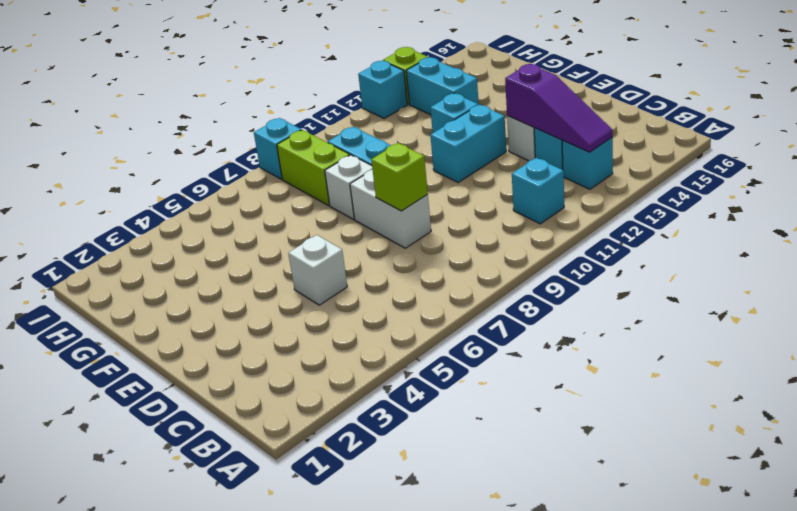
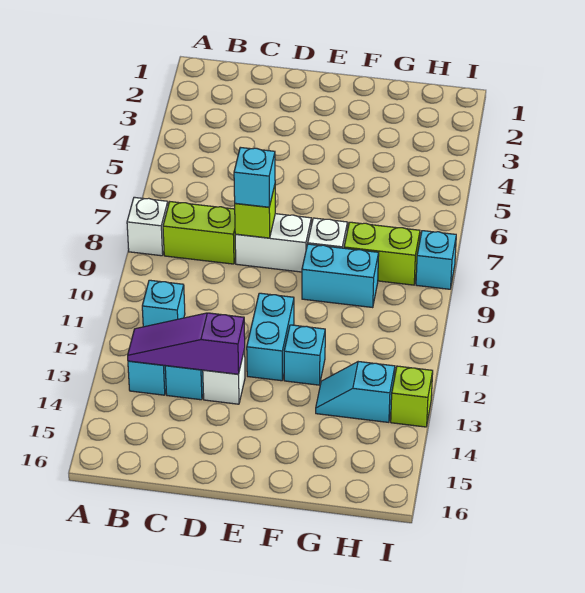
none -> lime brick B8:C8 level 1
white brick D5 level 1 -> white brick A8 level 1
cyan brick G13:H13 level 1 -> cyan slope G13:H13 level 1 top H
cyan brick I12 level 1 -> cyan brick D8 level 3

